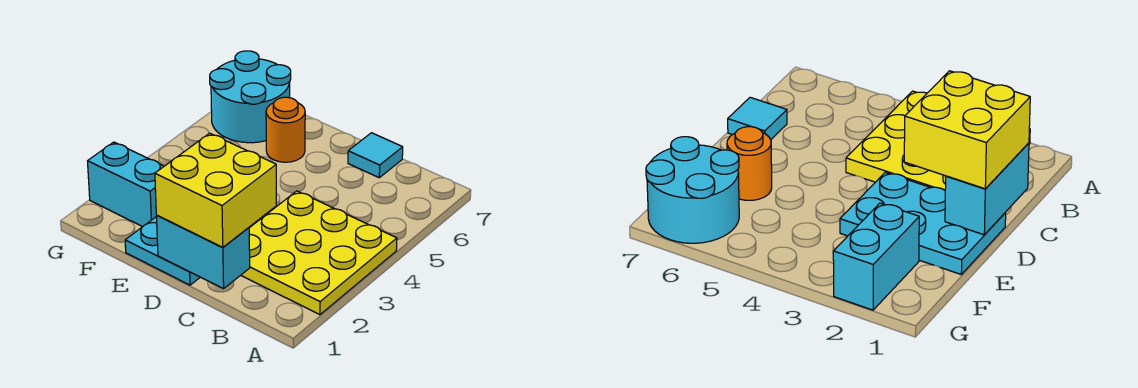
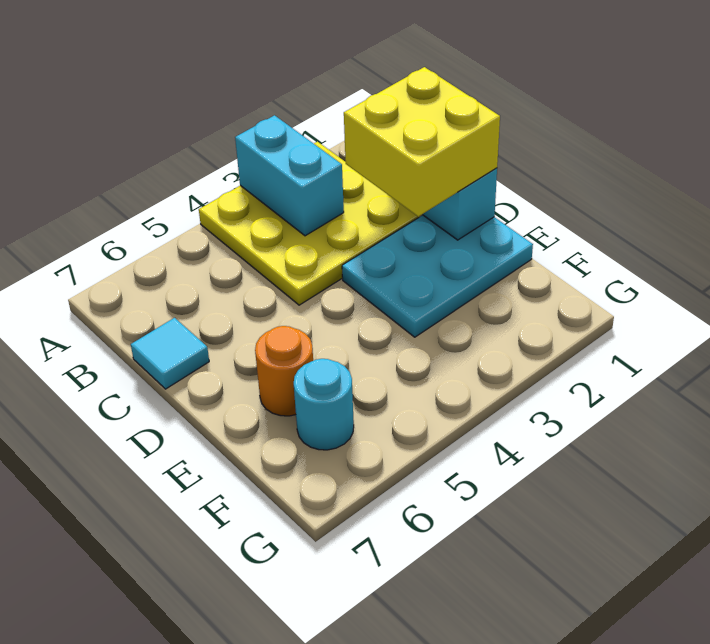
cyan brick F2:G2 level 1 -> cyan brick A3:B3 level 2
cyan round brick F6:G7 level 1 -> cyan round brick F6 level 1

